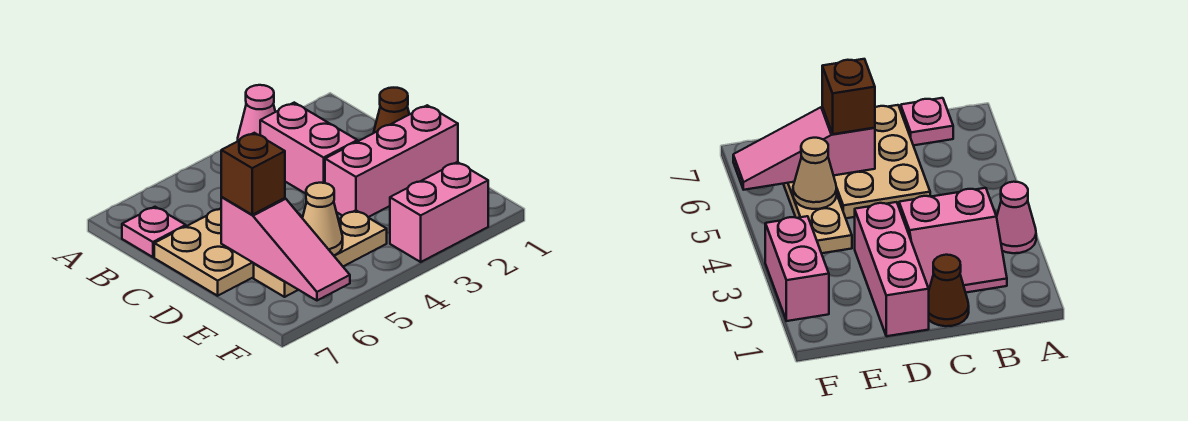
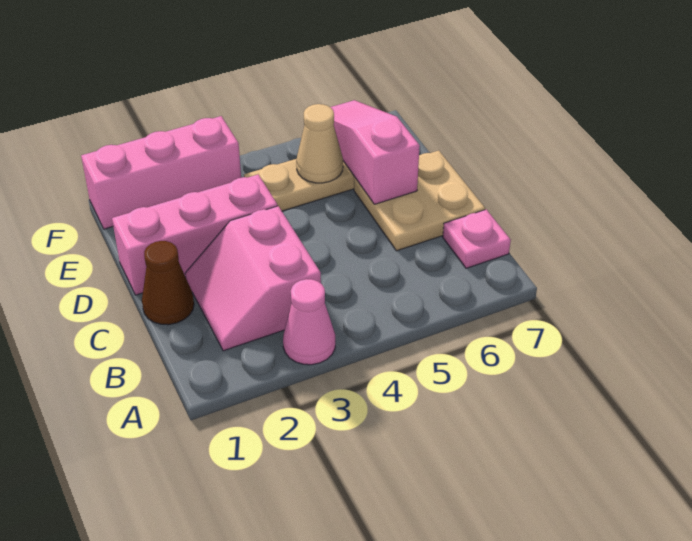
tan plate C5:D7 level 1 -> tan plate C6:D7 level 1
brown brick D6 level 3 -> none
pink brick F2:F3 level 1 -> pink brick F1:F3 level 1

